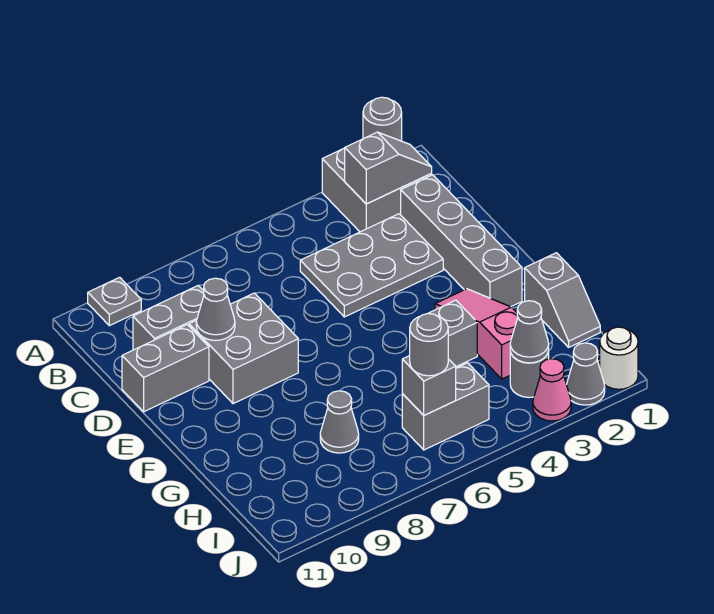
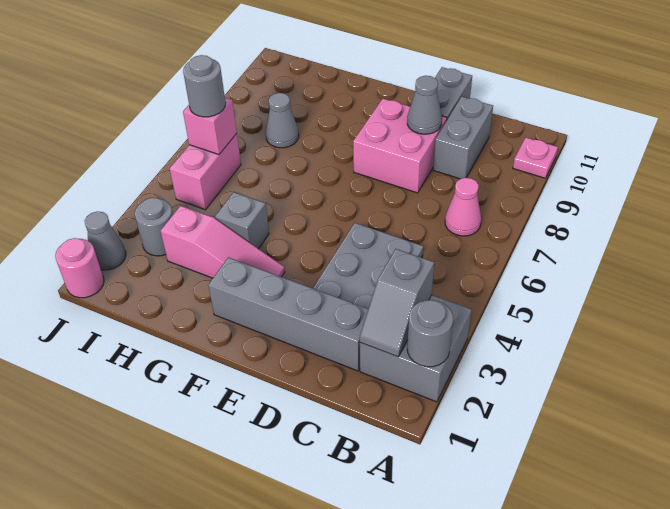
grey plate A10 level 1 -> pink plate A10 level 1
grey brick D8:E9 level 1 -> pink brick D8:E9 level 1
grey slope G1:H1 level 1 top G -> none
grey cone I3 level 2 -> none
grey brick I5:I6 level 1 -> pink brick I5:I6 level 1
grey brick I6 level 2 -> pink brick I6 level 2
white round brick J1 level 1 -> pink round brick J1 level 1
pink cone J3 level 1 -> pink cone B7 level 1

